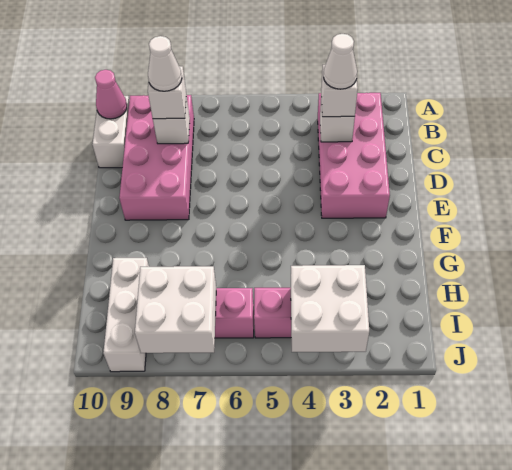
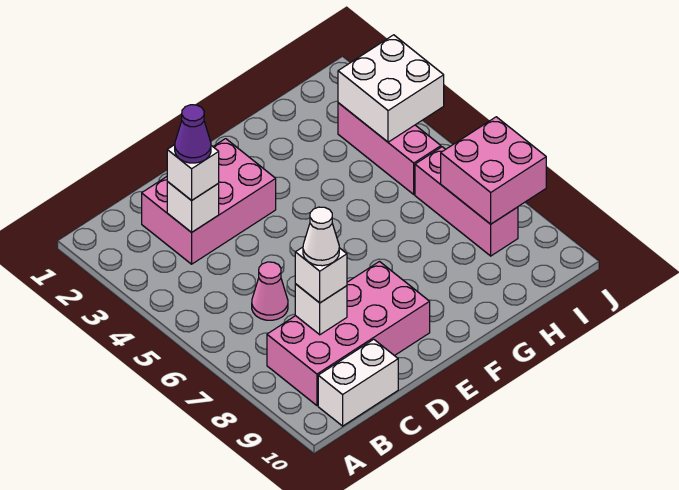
pink brick B2:E3 level 1 -> pink brick C2:E3 level 1
pink cone B10 level 2 -> pink cone C6 level 1
white cone C3 level 4 -> purple cone C3 level 4
white brick H9:J9 level 1 -> none
white brick I7:J8 level 2 -> pink brick I7:J8 level 2

